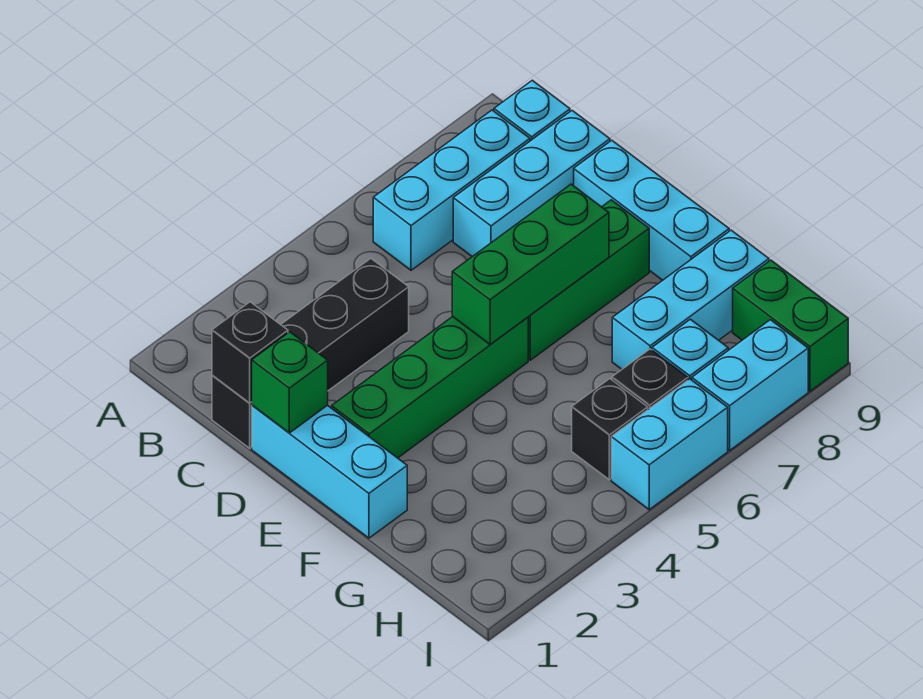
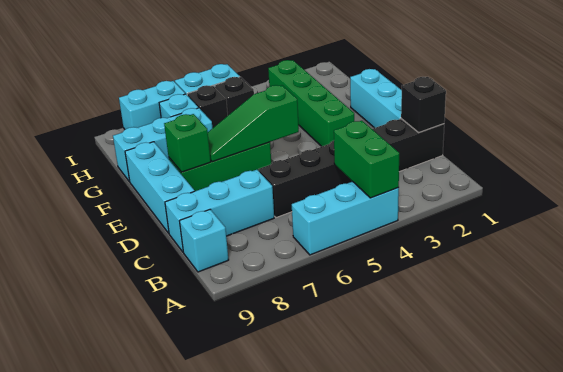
cyan brick B6:B8 level 1 -> cyan brick A4:A6 level 1
black brick C1:C4 level 1 -> black brick C1:C6 level 1
green brick D1 level 2 -> green brick E8 level 2
green brick E2:E5 level 1 -> green brick E3:H3 level 1
green brick E5:E7 level 2 -> green slope E5:E7 level 2 top 5
green brick H9:I9 level 1 -> green brick A4:B4 level 2

